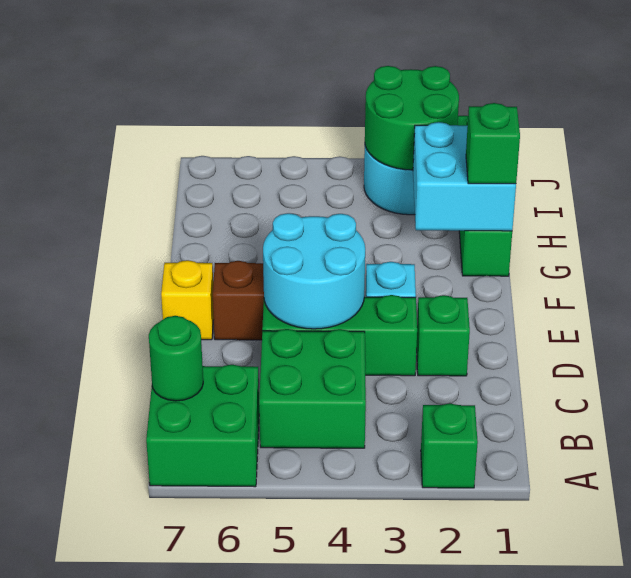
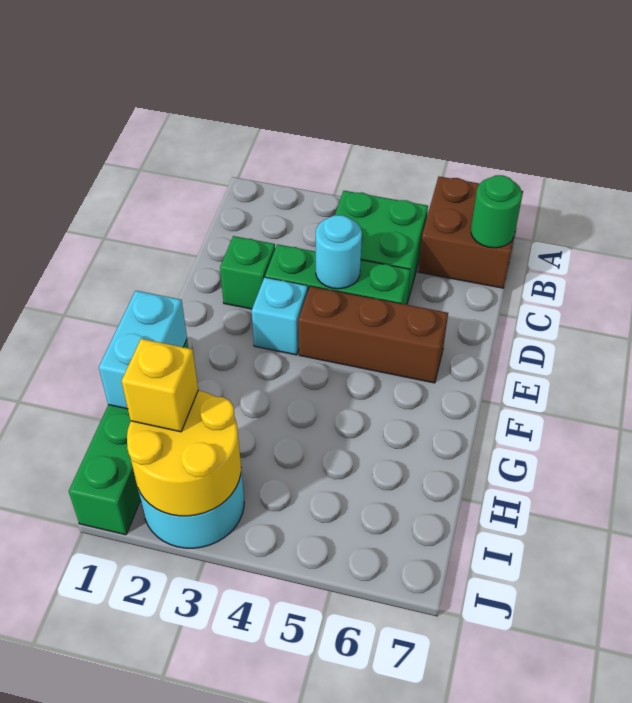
green brick A2 level 1 -> none
green brick A6:B7 level 1 -> brown brick A6:B7 level 1
cyan round brick D4:E5 level 2 -> cyan round brick D4 level 2
yellow brick E7 level 1 -> yellow brick I2 level 3
cyan brick G1:H2 level 2 -> cyan brick G1:H1 level 2
green brick G1 level 3 -> none
green round brick I2:J3 level 2 -> yellow round brick I2:J3 level 2

